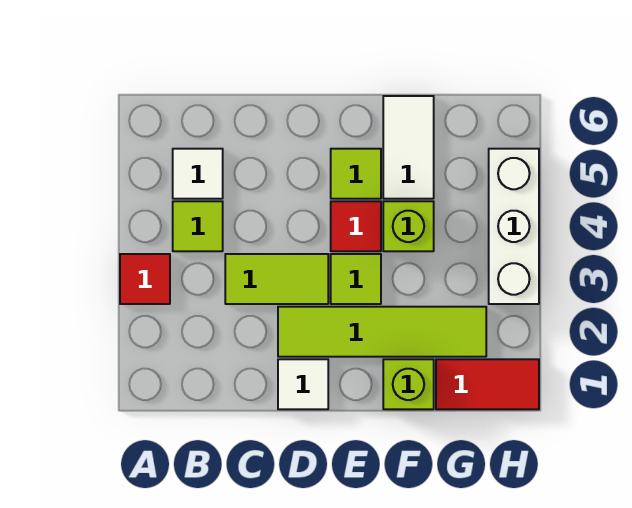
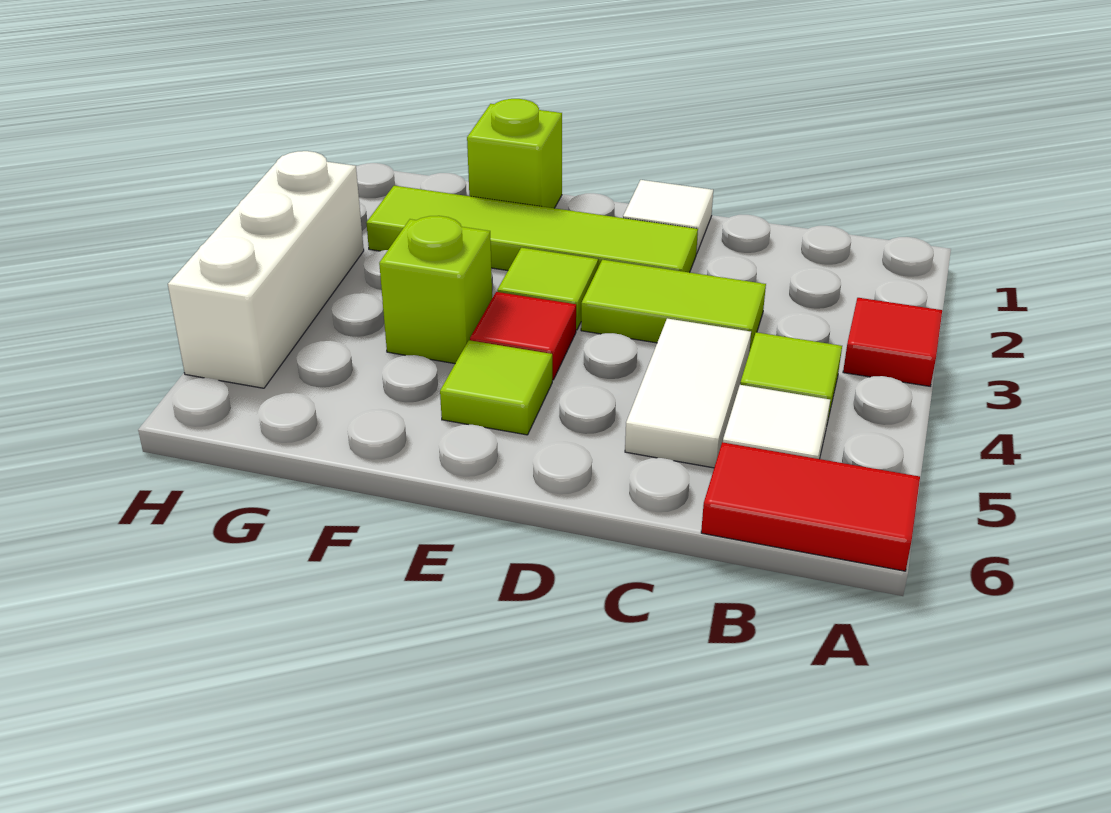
white tile F5:F6 level 1 -> white tile C4:C5 level 1
red tile G1:H1 level 1 -> red tile A6:B6 level 1

